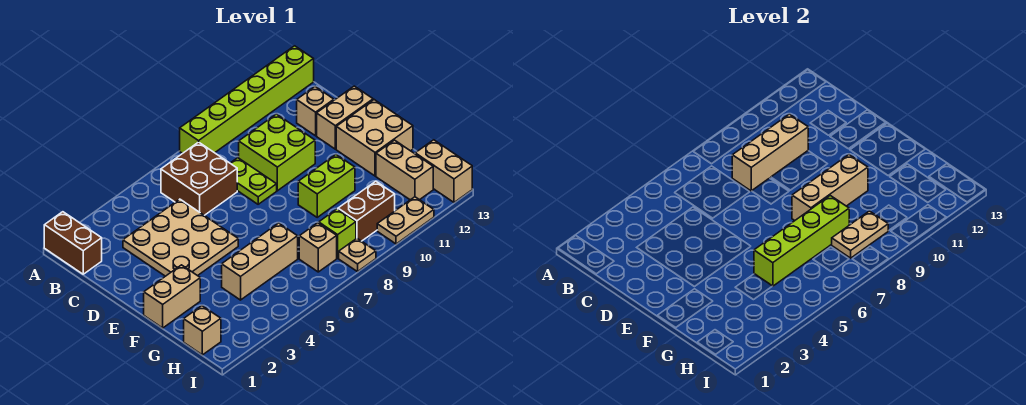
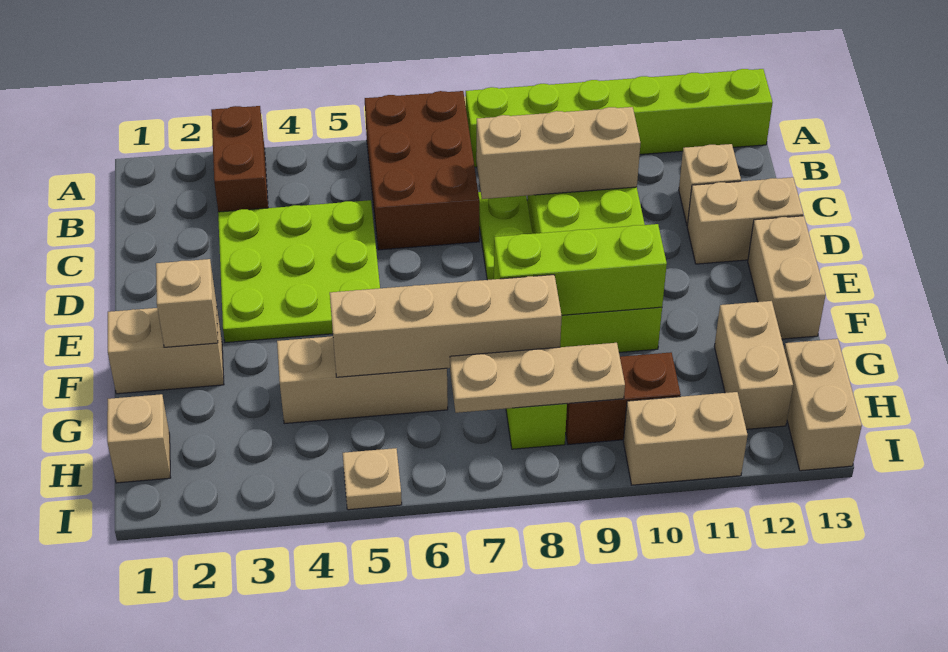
brown brick A1:B1 level 1 -> brown brick A3:B3 level 1
brown brick B6:C7 level 1 -> brown brick A6:C7 level 1
tan plate C3:E5 level 1 -> lime plate C3:E5 level 1
tan brick E12:F13 level 1 -> tan brick E13:F13 level 1
tan brick F8:F10 level 2 -> lime brick F8:F10 level 2
lime brick G5:G8 level 2 -> tan brick G5:G8 level 2
tan brick H7 level 1 -> tan brick F2 level 2
tan plate H8:H9 level 2 -> tan plate H7:H9 level 2
tan plate I8 level 1 -> tan plate I5 level 1
tan plate I10:I11 level 1 -> tan brick I10:I11 level 1

